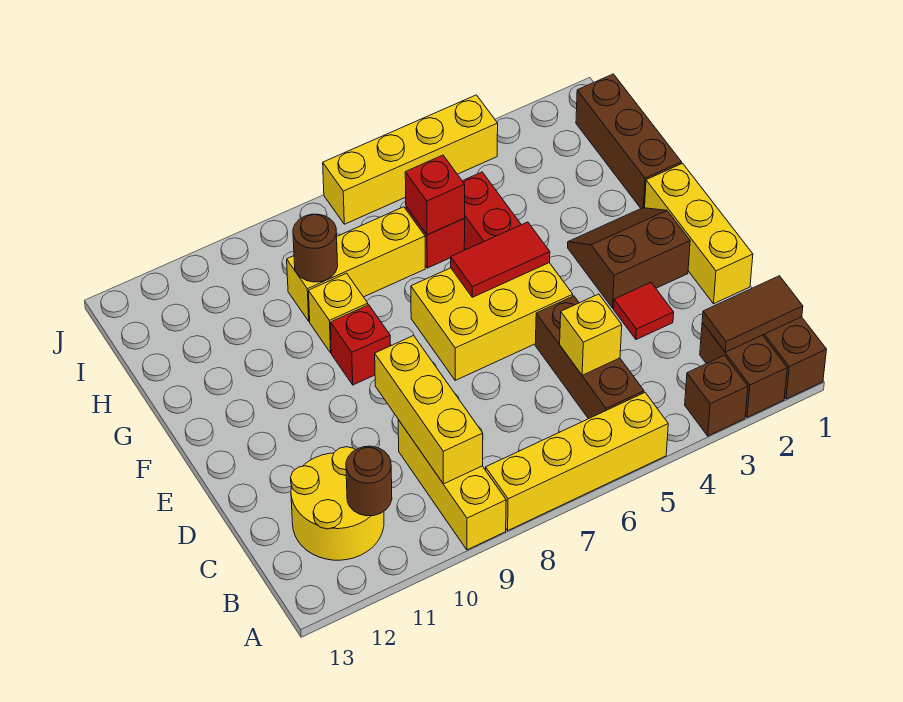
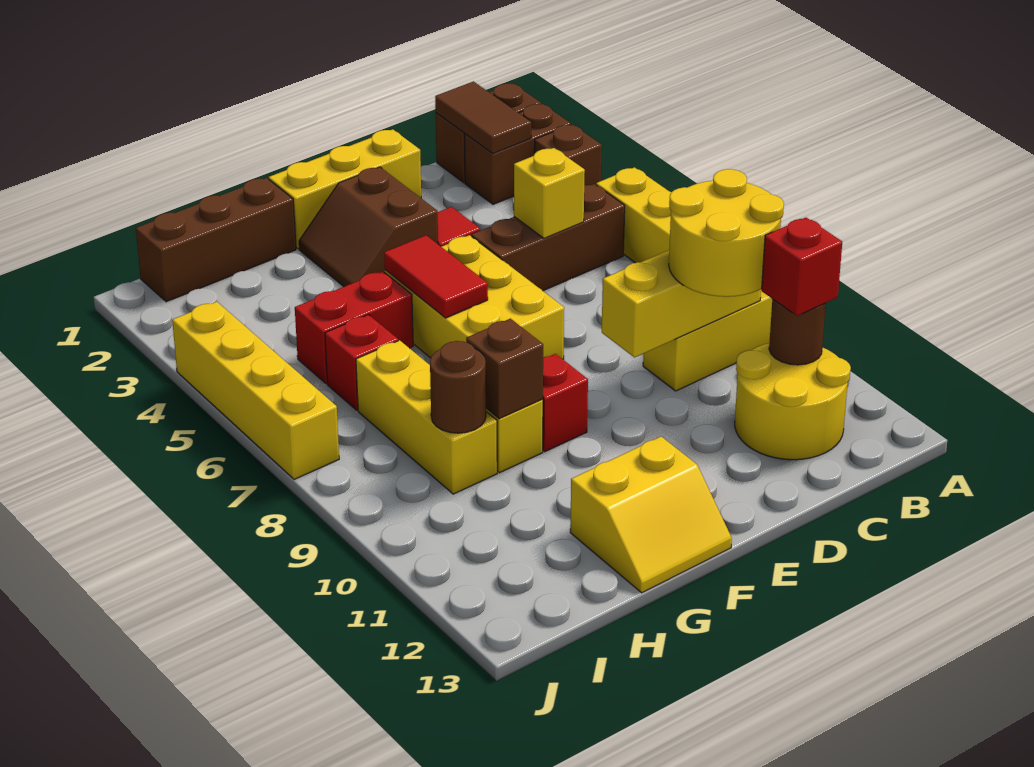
none -> yellow round brick B9:C10 level 3
none -> yellow slope F12:G13 level 1 top 12
none -> brown brick G9 level 2
red brick H6 level 2 -> red brick B11 level 3

